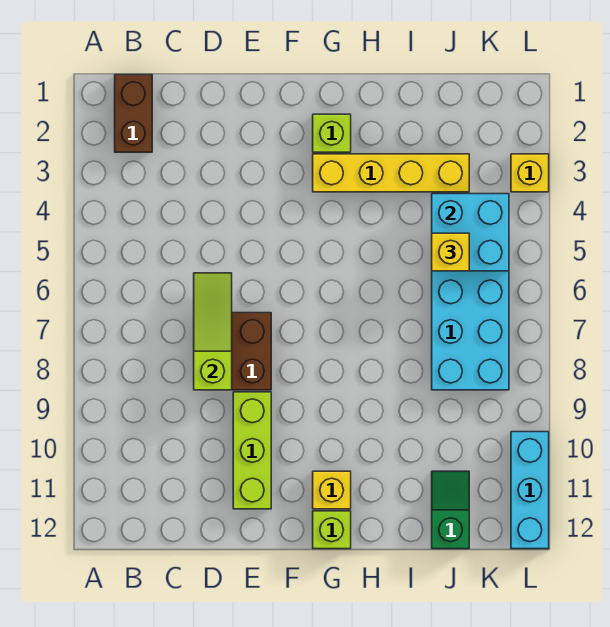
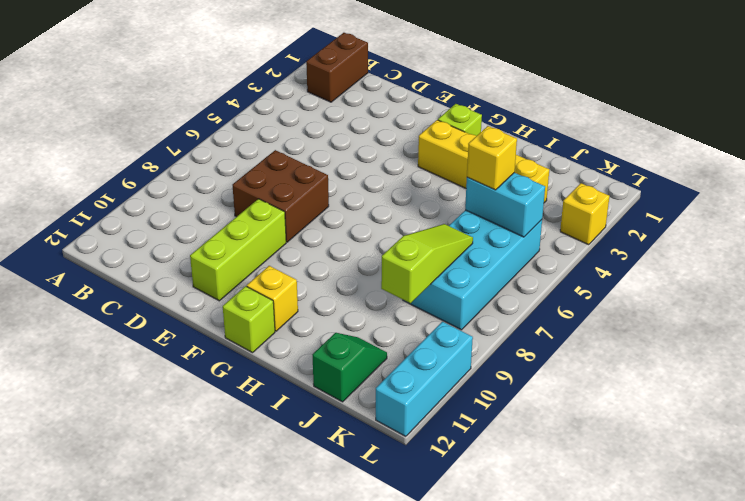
lime slope D6:D8 level 2 top 8 -> lime slope J7:J9 level 2 top 9
cyan brick J4:K5 level 2 -> cyan brick J5:K5 level 2

